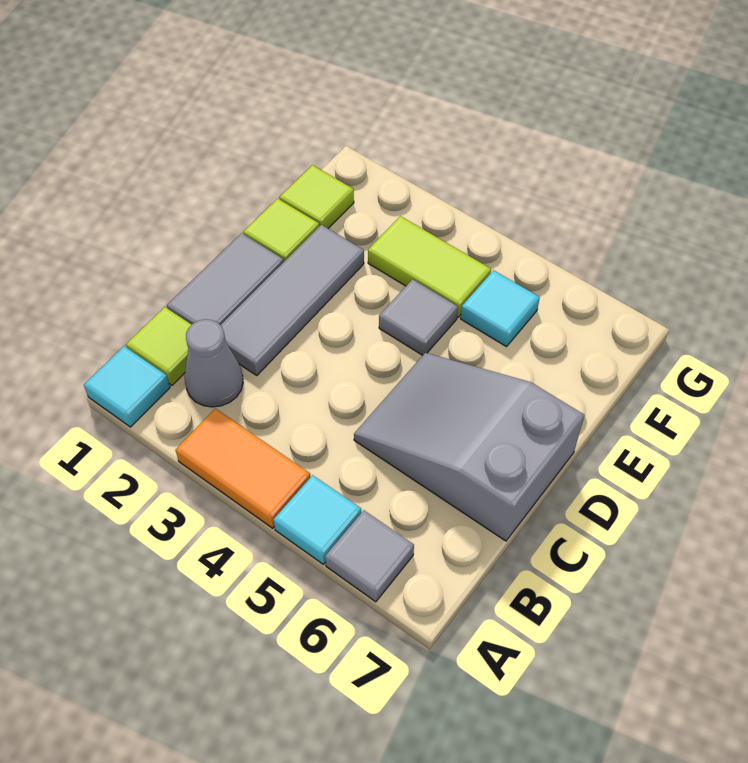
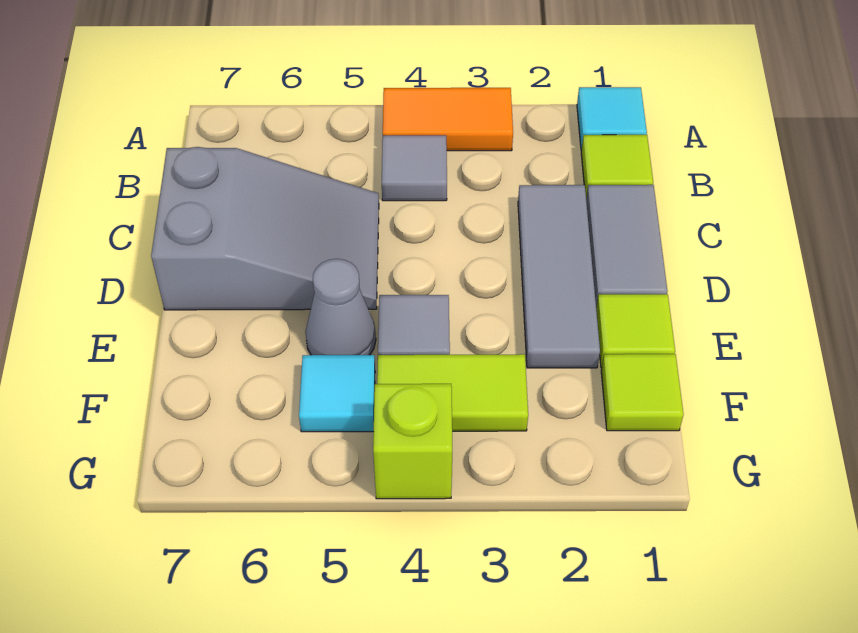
cyan tile A5 level 1 -> none
grey tile A6 level 1 -> grey tile B4 level 1
grey cone B2 level 1 -> grey cone E5 level 1
none -> lime brick G4 level 1

